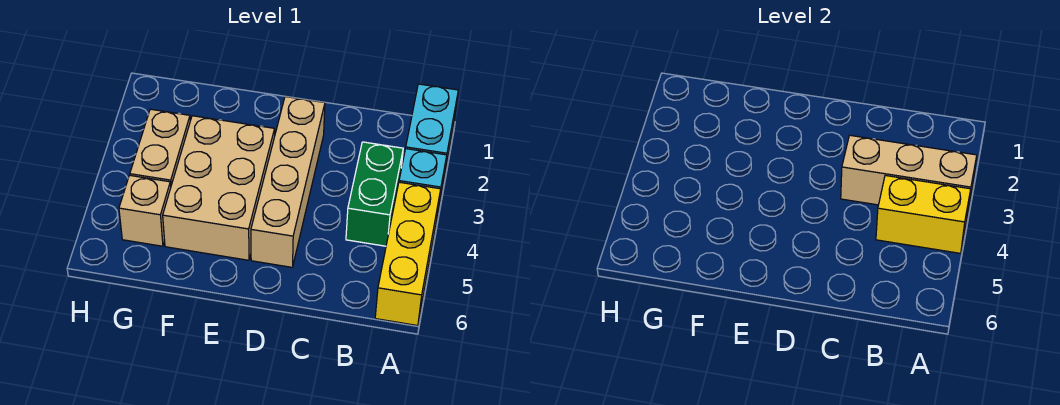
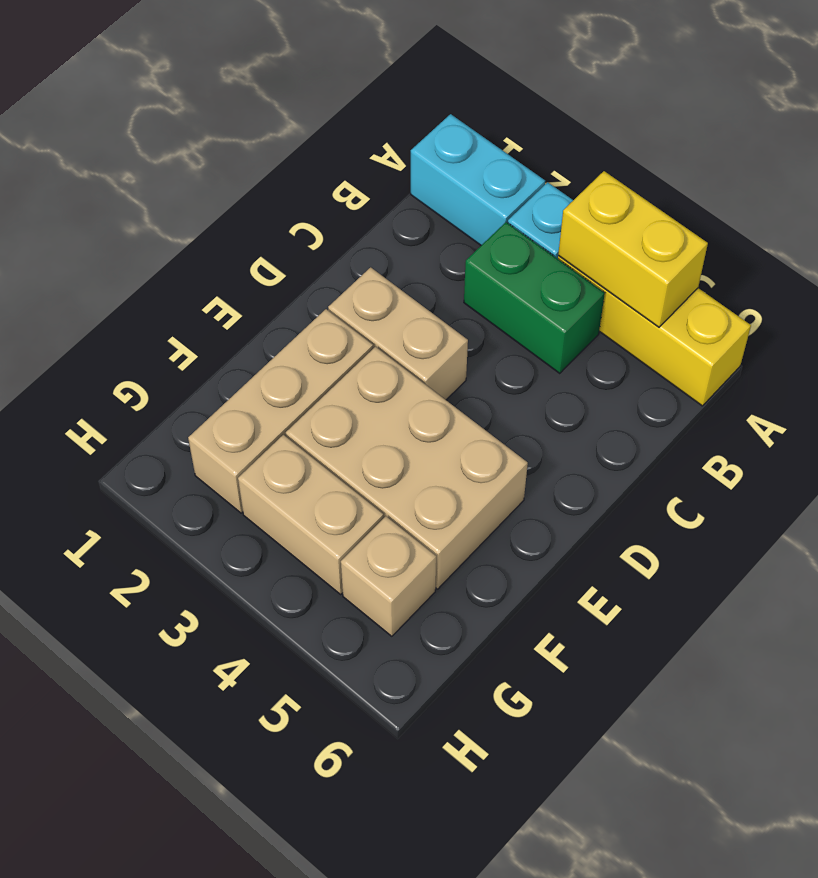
tan brick A3:C3 level 2 -> tan brick E2:G2 level 1
yellow brick A4:B4 level 2 -> yellow brick A4:A5 level 2
tan brick D2:D5 level 1 -> tan brick D2:D3 level 1

